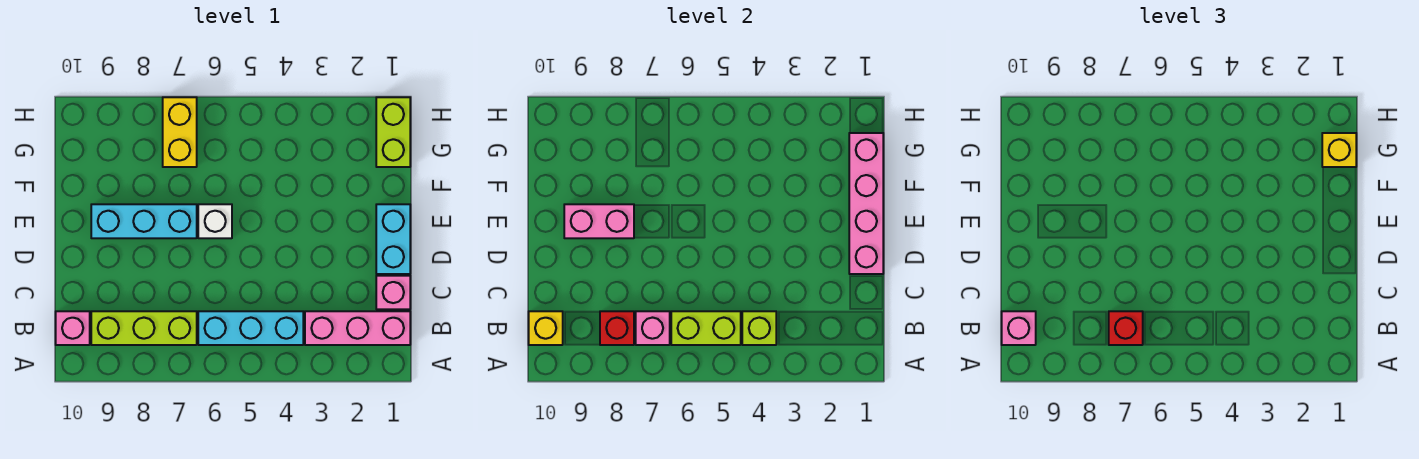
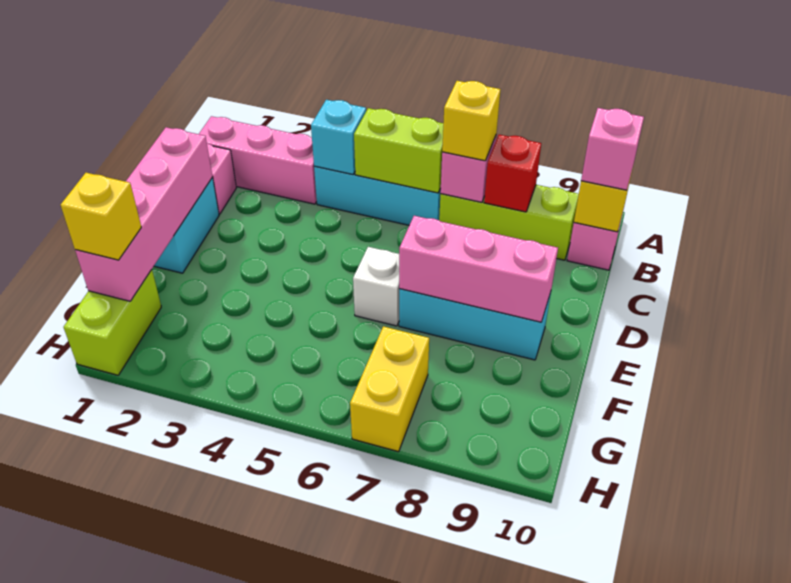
lime brick B4 level 2 -> cyan brick B4 level 2
red brick B7 level 3 -> yellow brick B7 level 3
pink brick E8:E9 level 2 -> pink brick E7:E9 level 2

